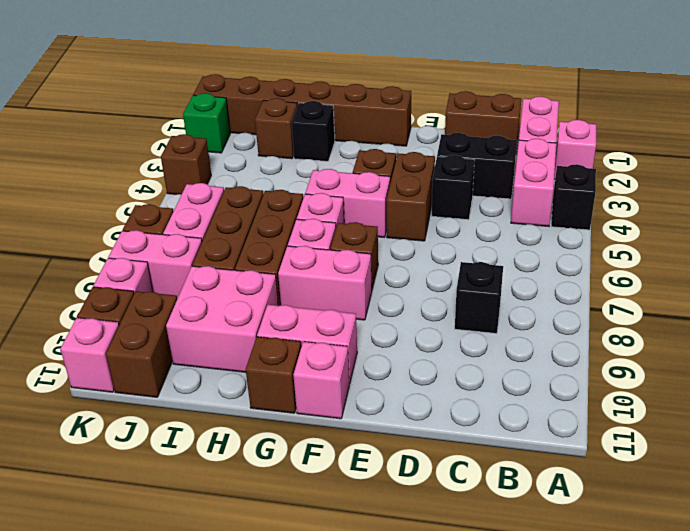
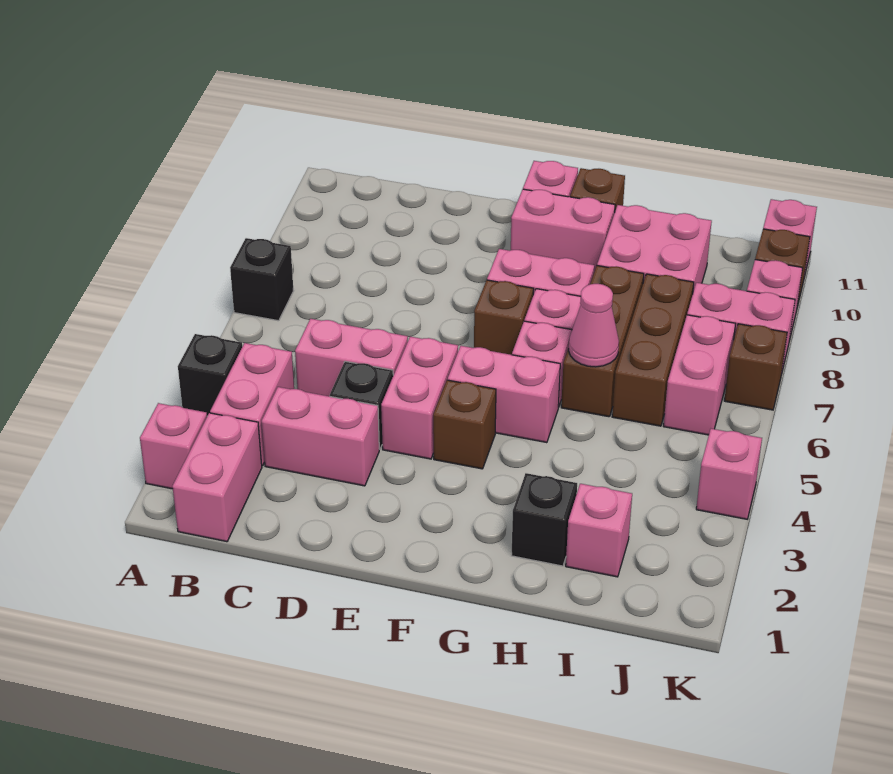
brown brick C1:D1 level 1 -> none
black brick C3:D3 level 1 -> pink brick C3:D3 level 1
none -> pink brick C5:D5 level 1
black brick C8 level 1 -> black brick A7 level 1
brown brick E4:E5 level 1 -> pink brick E4:E5 level 1
brown brick F1:K1 level 1 -> none
none -> pink cone H6 level 2
brown brick I2 level 1 -> pink brick I2 level 1
brown brick J10:J11 level 1 -> none
green brick K2 level 1 -> none
brown brick K4 level 1 -> pink brick K4 level 1

